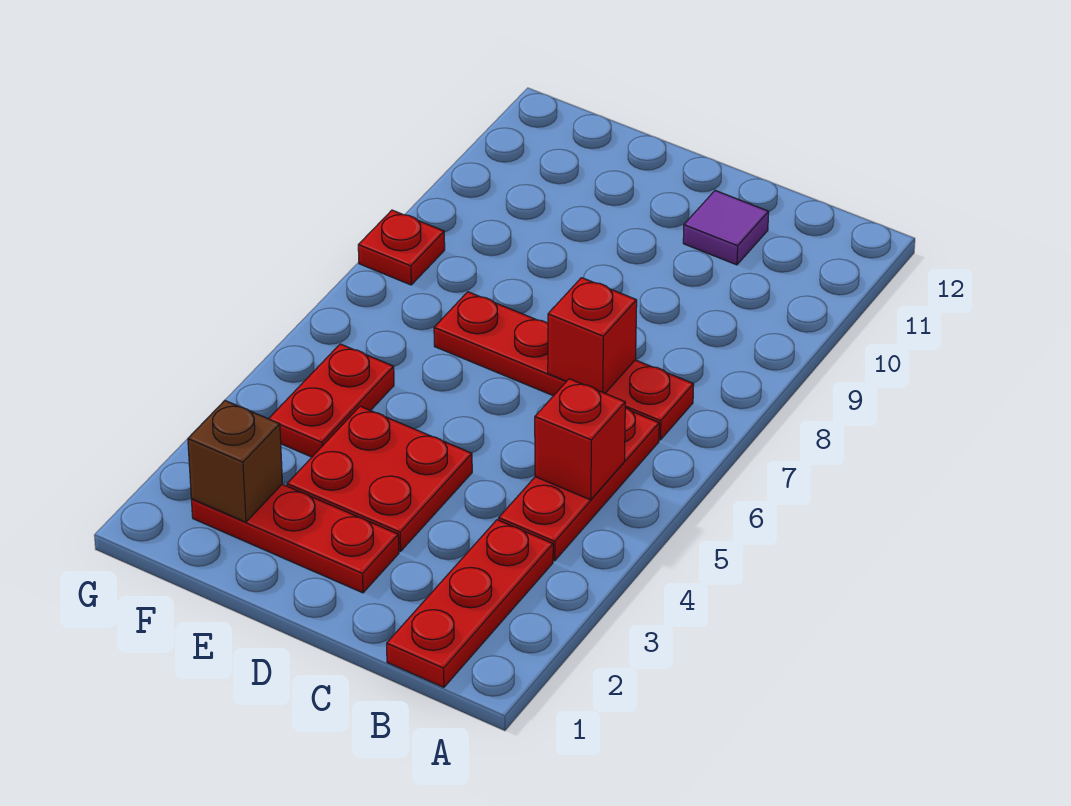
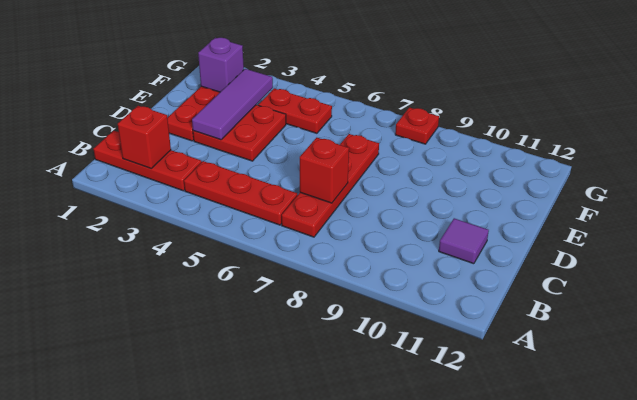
red brick B5 level 2 -> red brick B2 level 2
none -> purple tile D3:F3 level 2
brown brick F2 level 2 -> purple brick F2 level 2

